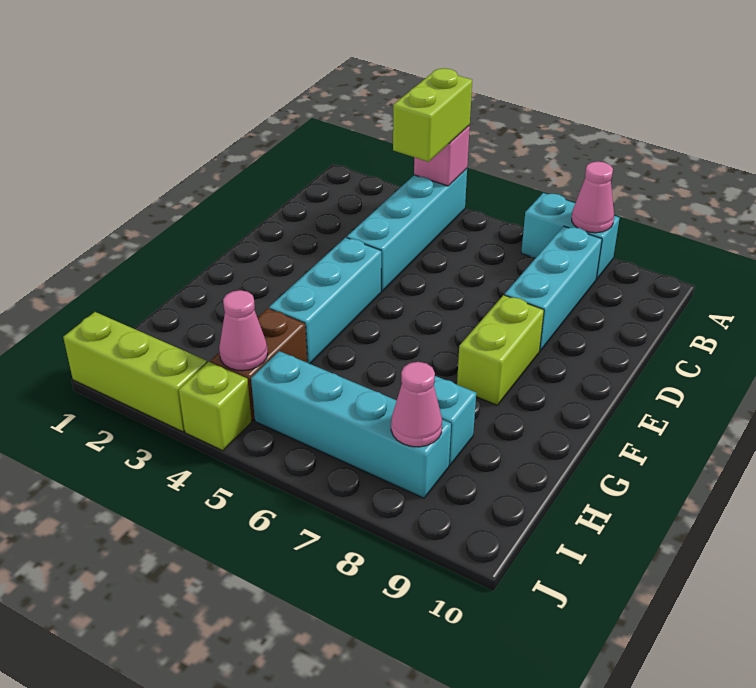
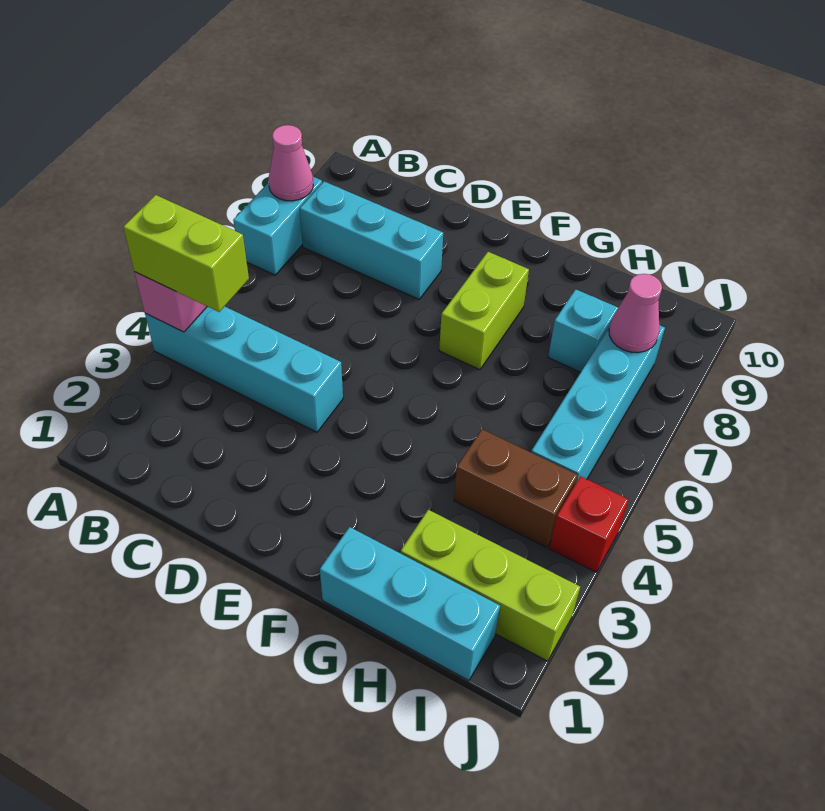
cyan brick E4:G4 level 1 -> cyan brick G1:I1 level 1
lime brick E8:F8 level 1 -> lime brick F7:F8 level 1
pink cone I4 level 2 -> none
lime brick J1:J3 level 1 -> lime brick H2:J2 level 1
lime brick J4 level 1 -> red brick J4 level 1

